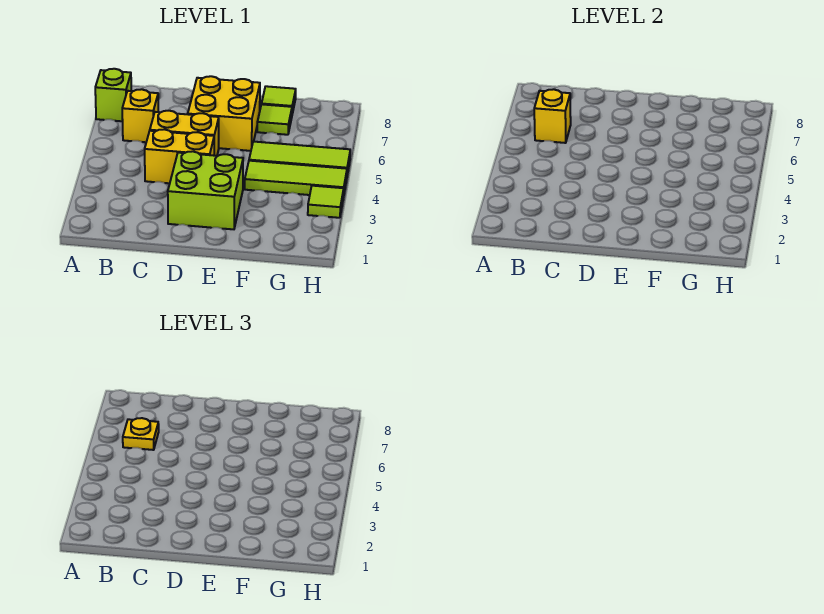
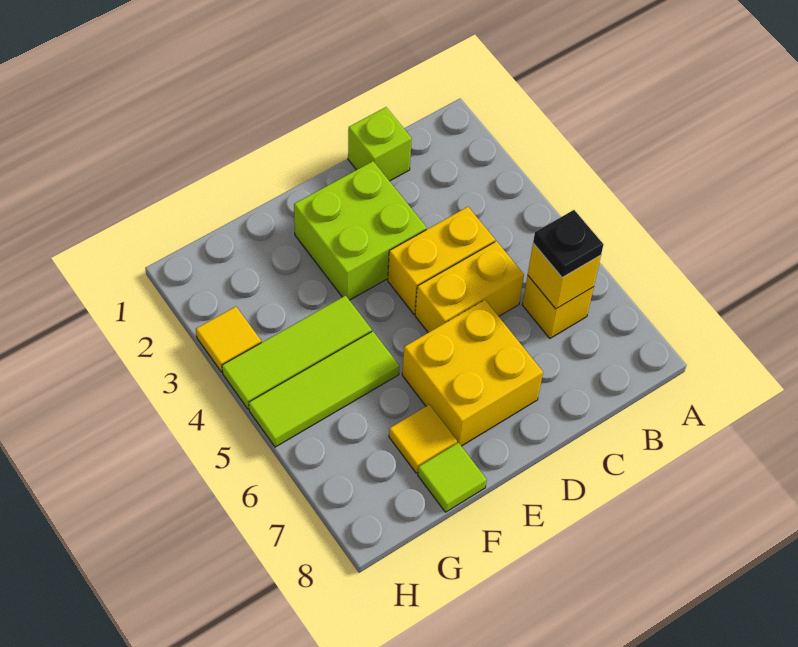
lime brick A7 level 1 -> lime brick C1 level 1
yellow plate B6 level 3 -> black plate B6 level 3
lime tile F7 level 1 -> yellow tile F7 level 1
lime tile H3 level 1 -> yellow tile H3 level 1

